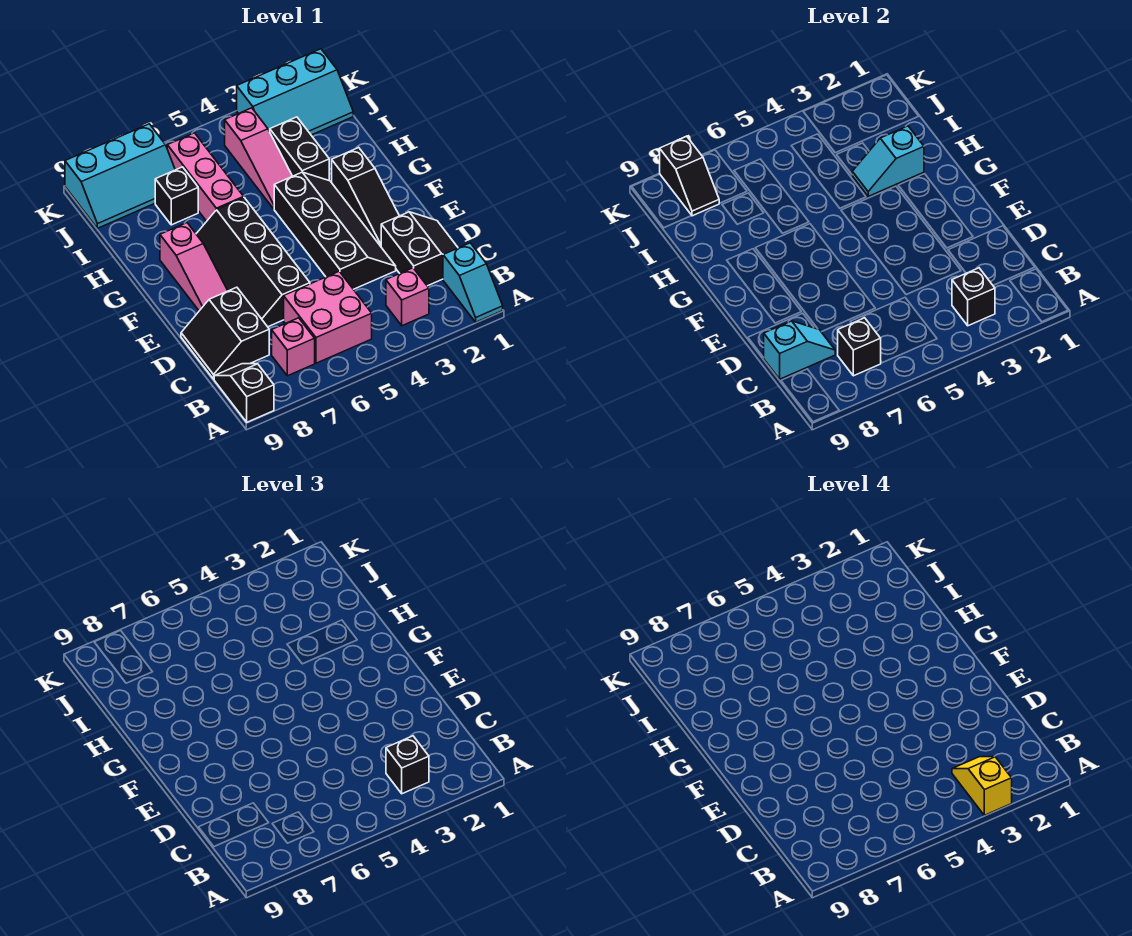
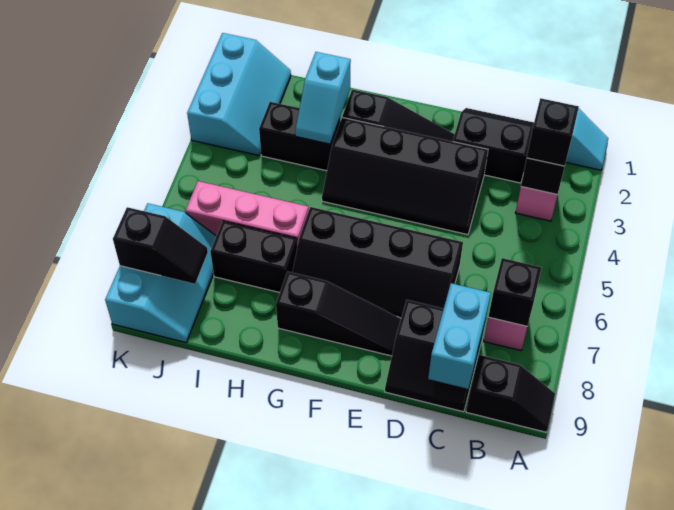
yellow slope A3:B3 level 4 top A -> none
black slope A9:B9 level 1 top A -> black slope A9:B9 level 1 top B
pink brick B5:C6 level 1 -> none
cyan slope C8:C9 level 2 top 9 -> cyan brick C8:C9 level 2
black slope D3:G4 level 1 top 4 -> black slope D3:G4 level 1 top 3
pink slope E8:G8 level 1 top G -> black slope E8:G8 level 1 top G
pink slope H4:J4 level 1 top J -> none
black brick I7 level 1 -> black brick H7:I7 level 1

